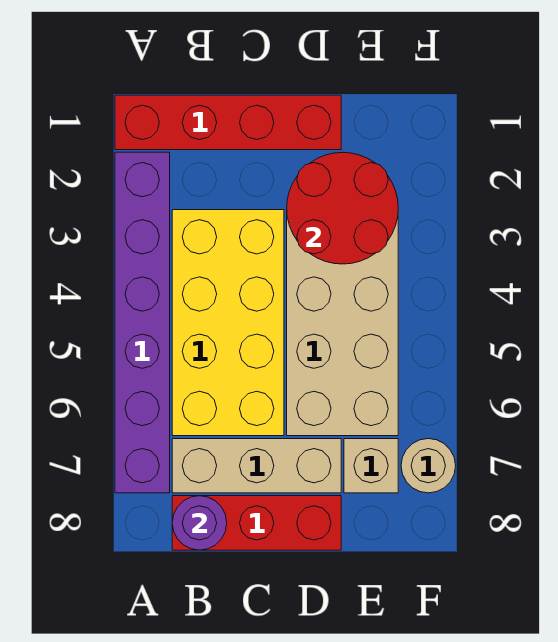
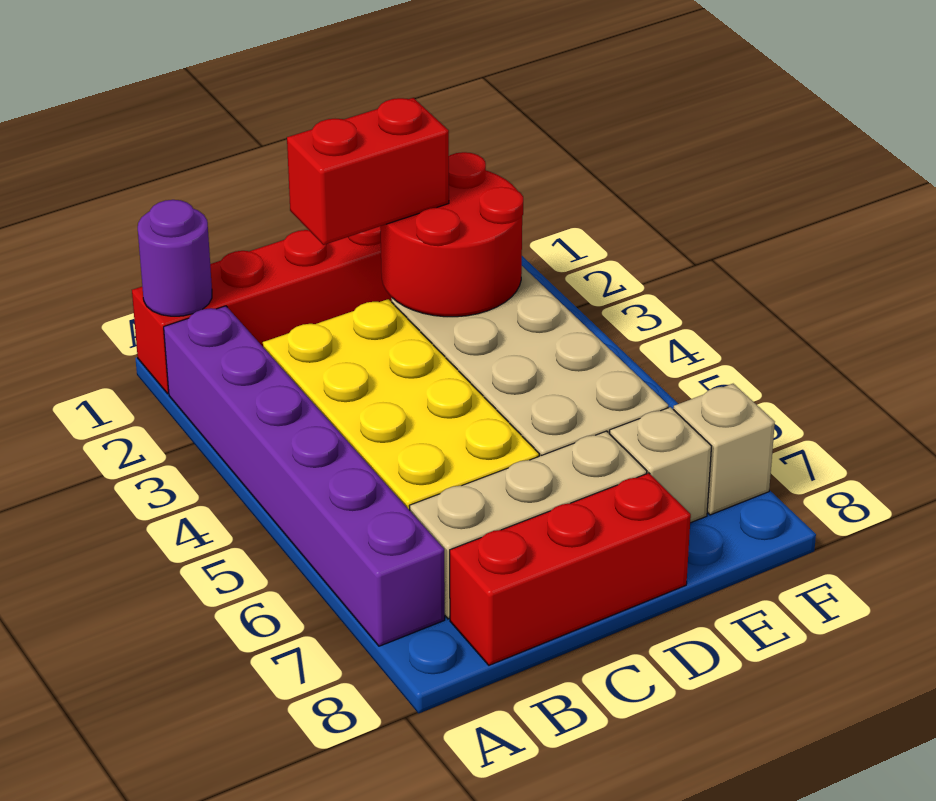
purple round brick B8 level 2 -> purple round brick A1 level 2
none -> red brick C2:D2 level 3
tan round brick F7 level 1 -> tan brick F7 level 1

